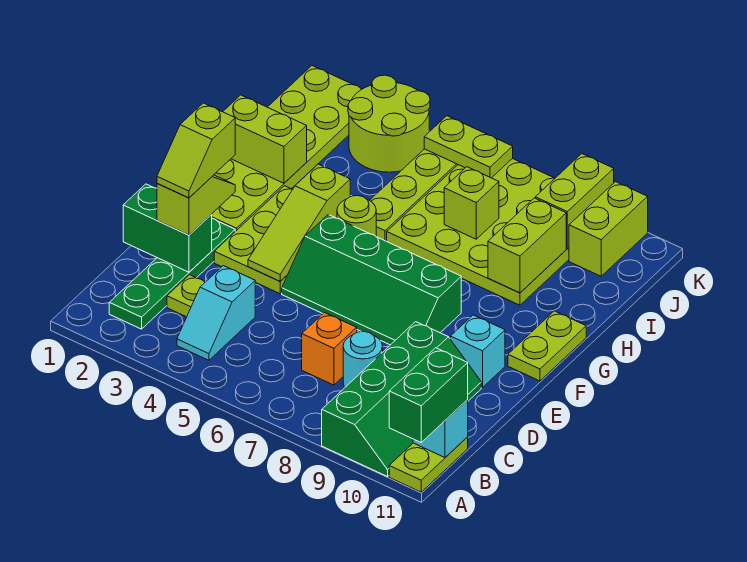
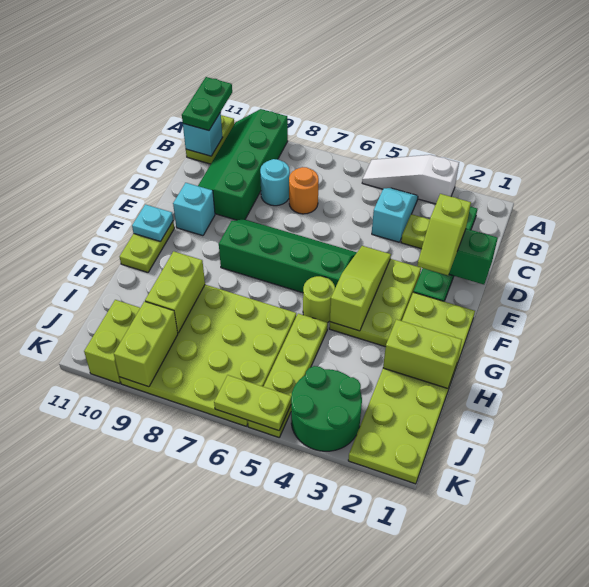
none -> white slope A3:A5 level 1 top 3
green brick A11:B11 level 3 -> green plate A11:B11 level 3
orange brick C7 level 1 -> orange round brick C7 level 1
lime slope D2:E2 level 4 top E -> none
none -> cyan plate F11 level 2
lime brick I7 level 2 -> none
lime round brick J3:K4 level 1 -> green round brick J3:K4 level 1

